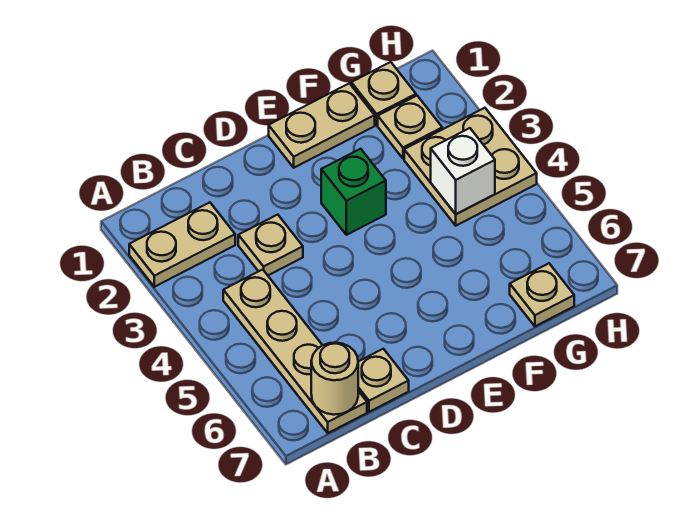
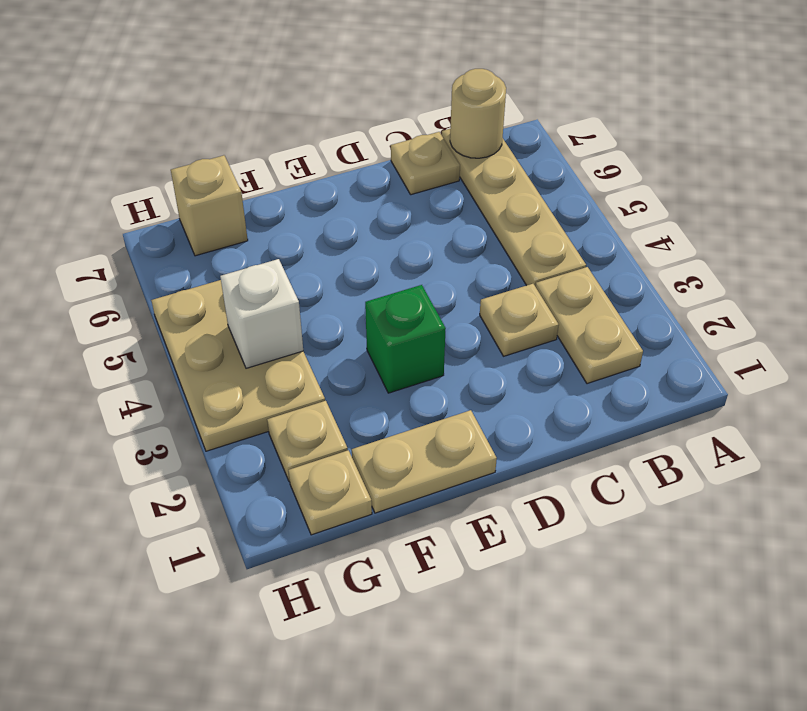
tan plate A2:B2 level 1 -> tan plate B2:B3 level 1
tan plate G3:H4 level 1 -> tan plate G3:H5 level 1
tan plate G7 level 1 -> tan brick G7 level 1

